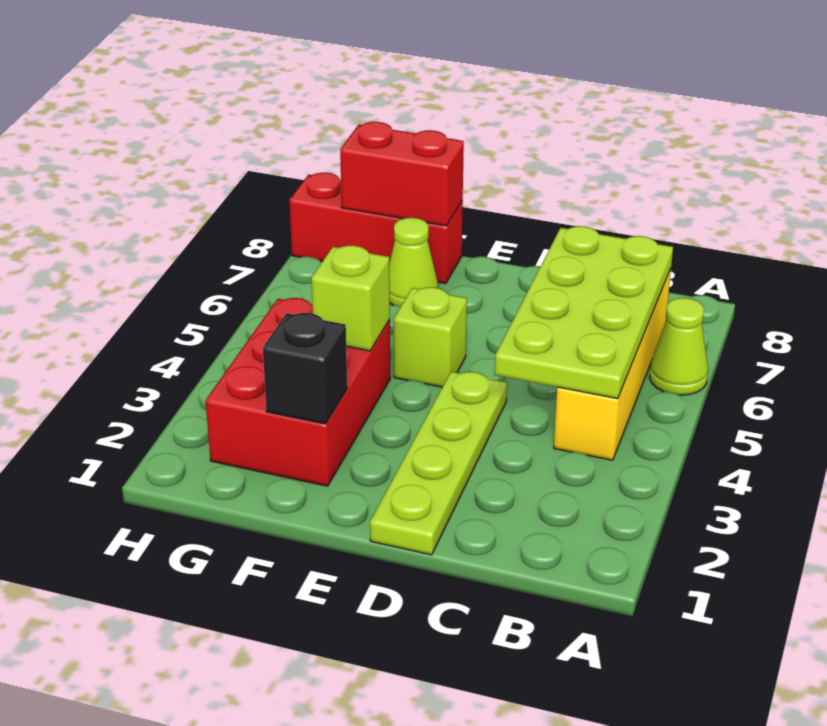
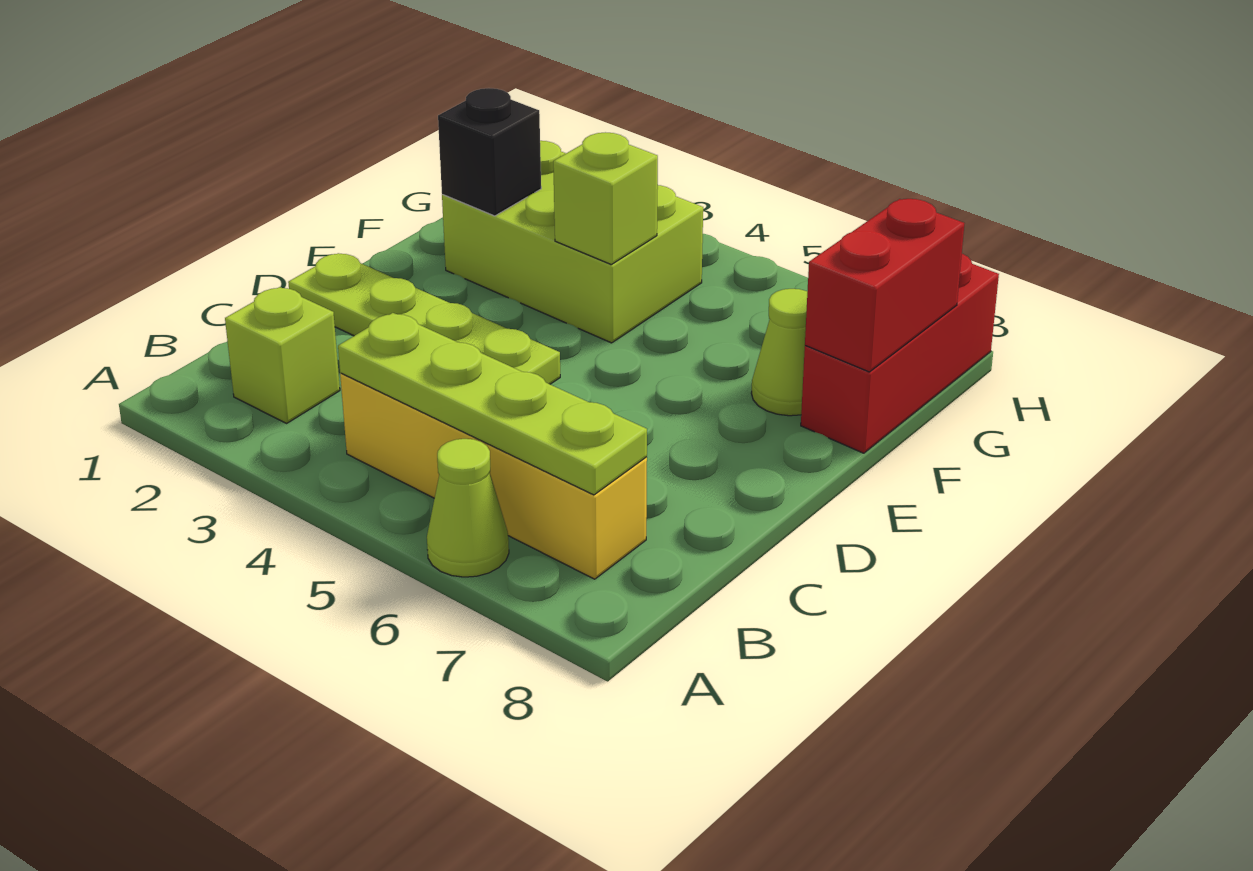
lime plate B4:C7 level 2 -> lime plate B4:B7 level 2
lime brick E5 level 1 -> lime brick B2 level 1
red brick F2:G4 level 1 -> lime brick F2:G4 level 1

